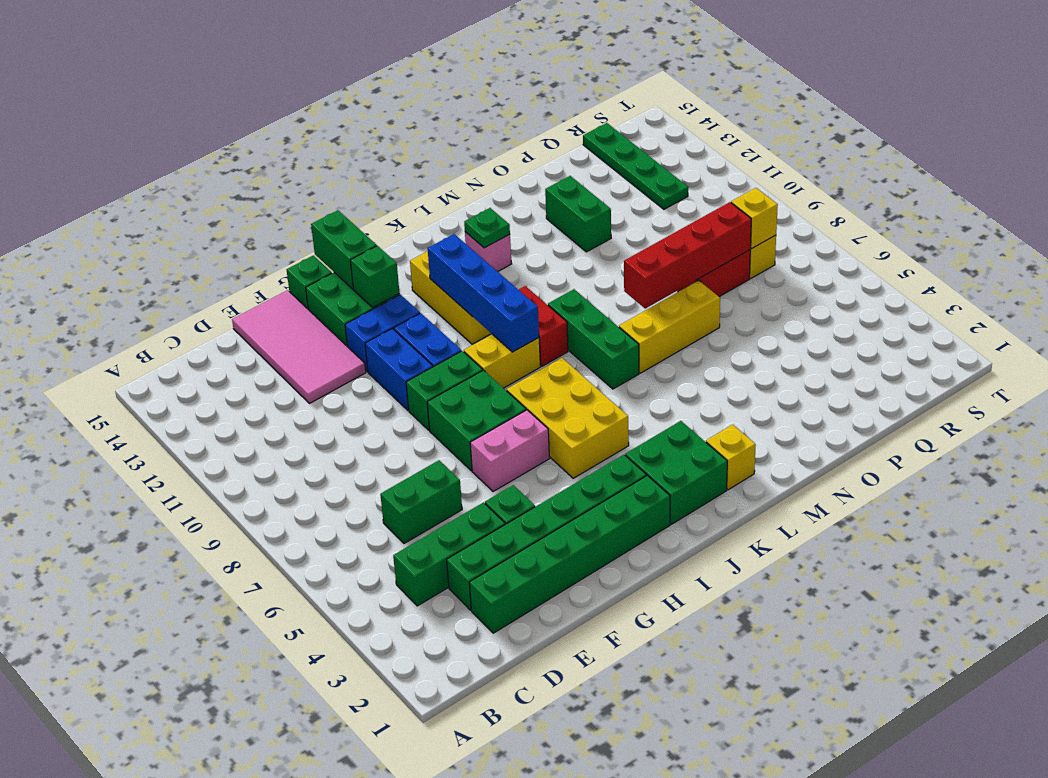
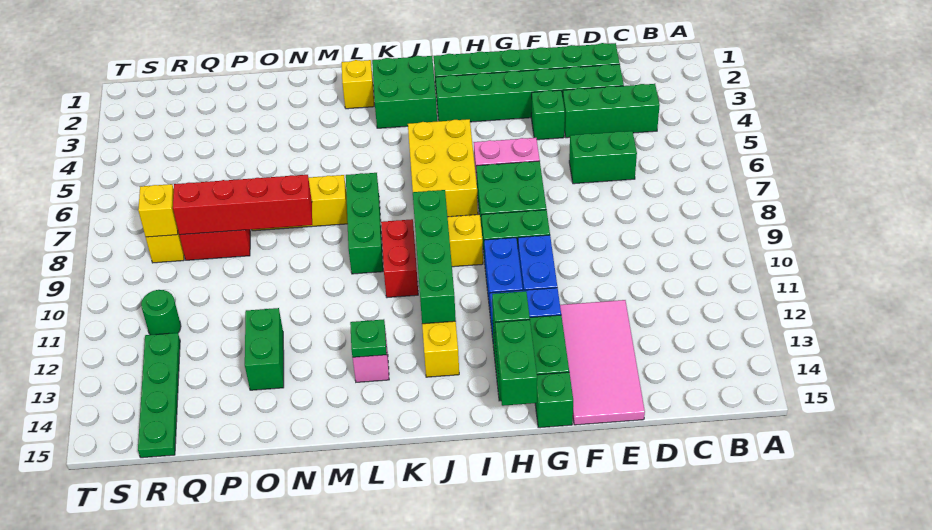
blue brick J9:J12 level 2 -> green brick J9:J12 level 2
none -> green round brick R11 level 1

